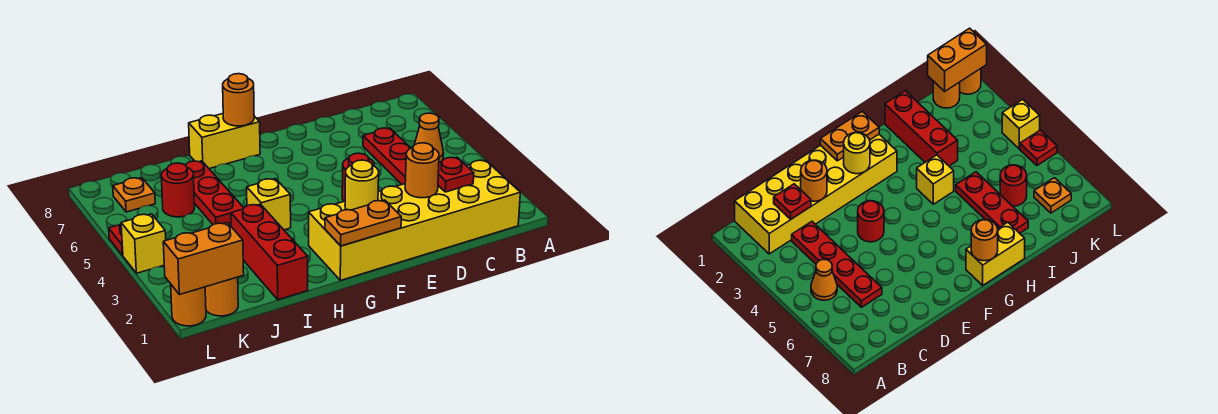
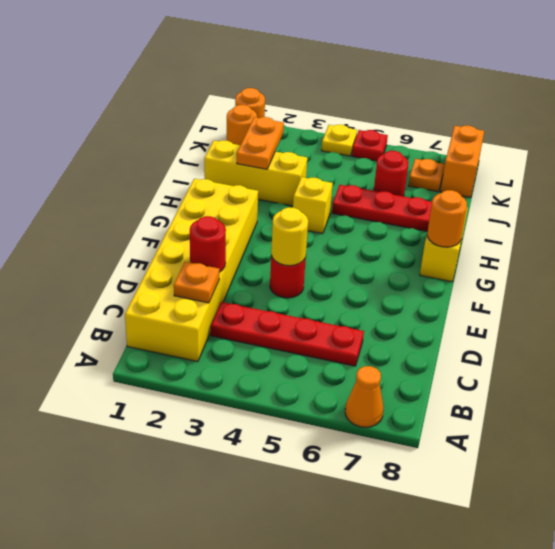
orange cone B5 level 1 -> orange cone A7 level 1
red plate C2 level 2 -> orange plate C2 level 2
orange round brick D2 level 2 -> red round brick D2 level 2
orange plate F1:G1 level 2 -> orange plate I2:J2 level 2
yellow round brick F2 level 2 -> yellow round brick E4 level 2
red brick I1:I3 level 1 -> yellow brick I1:I3 level 1
orange brick K1:L1 level 2 -> orange brick K8:L8 level 1
yellow brick L4 level 1 -> yellow plate L4 level 1

